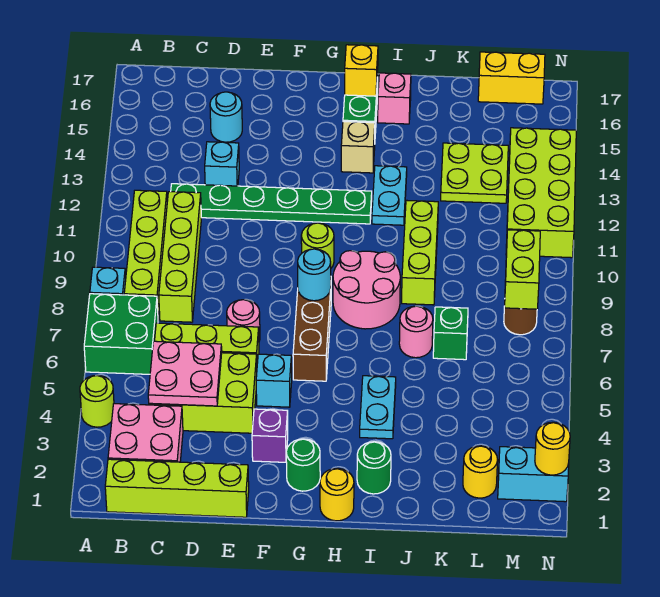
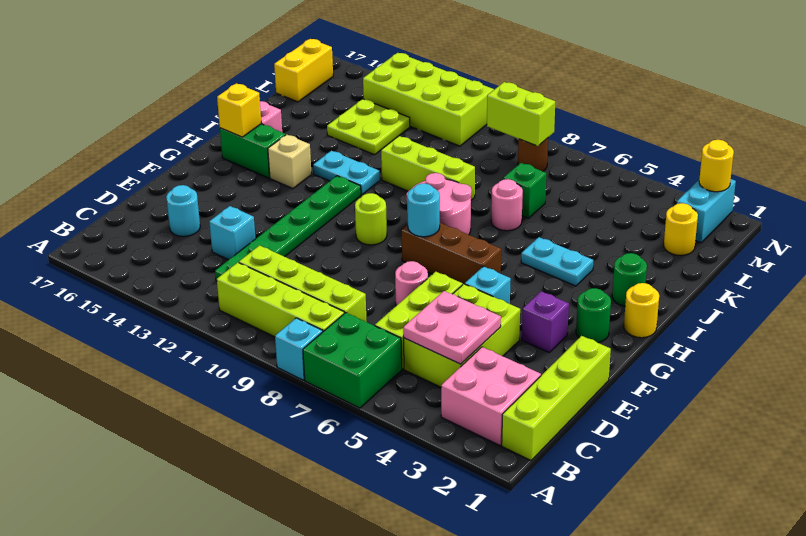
lime round brick A4 level 1 -> none

